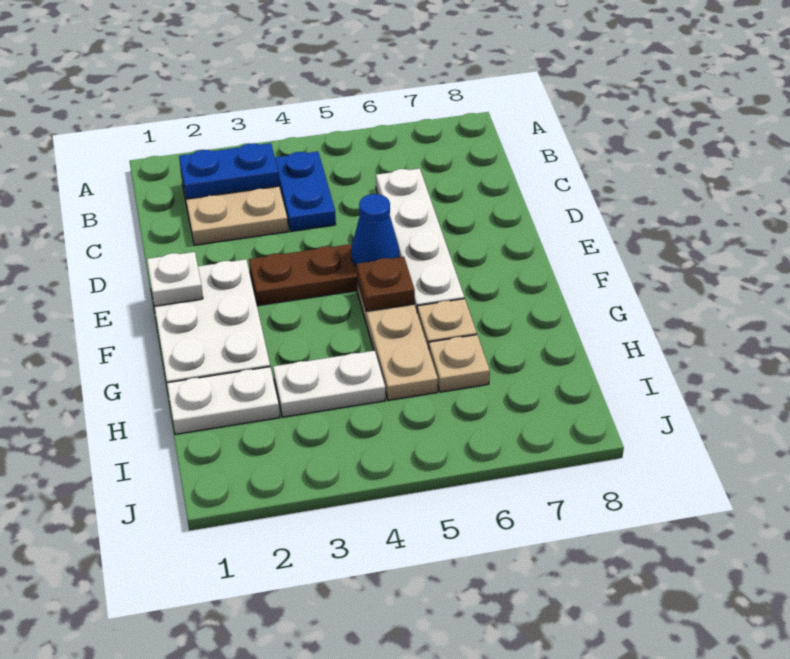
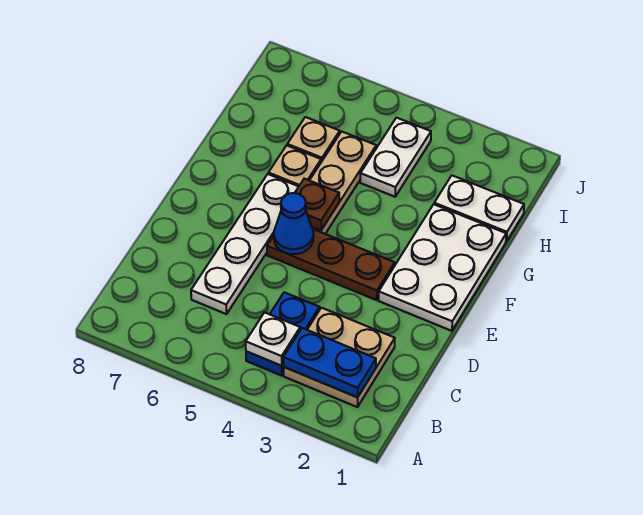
white plate E1 level 2 -> white plate B4 level 2
white plate H3:H4 level 1 -> white plate H4:I4 level 1

